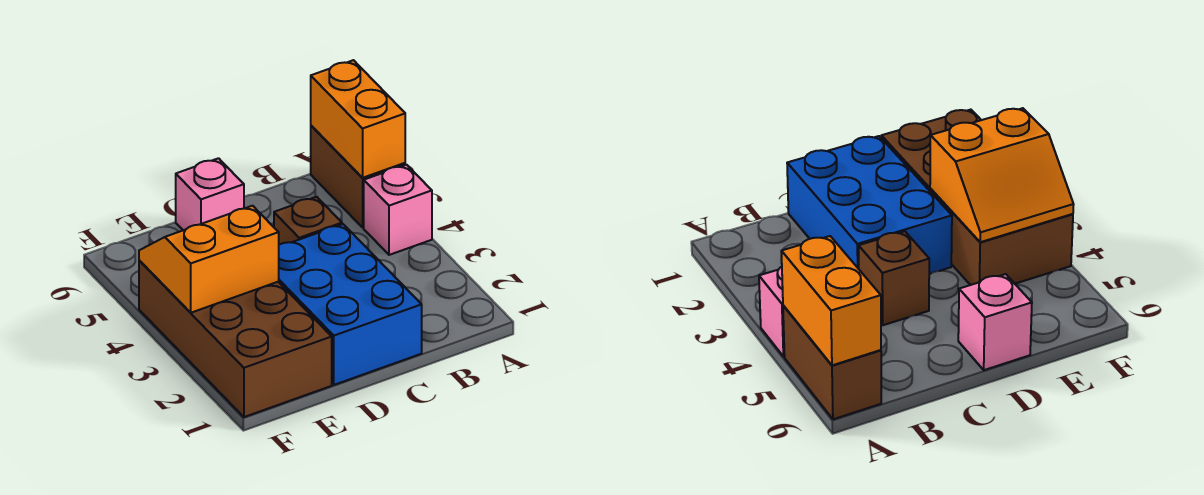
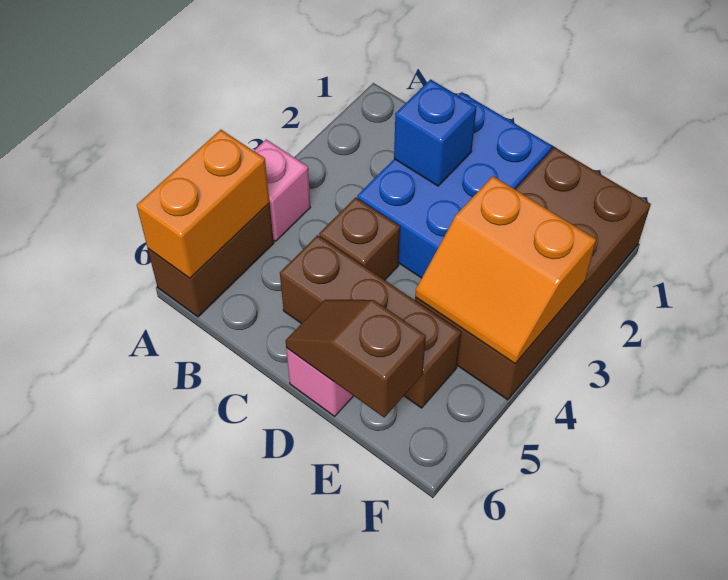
none -> blue brick C2 level 2
none -> brown brick C5:E5 level 1
none -> brown slope D6:E6 level 2 top E

